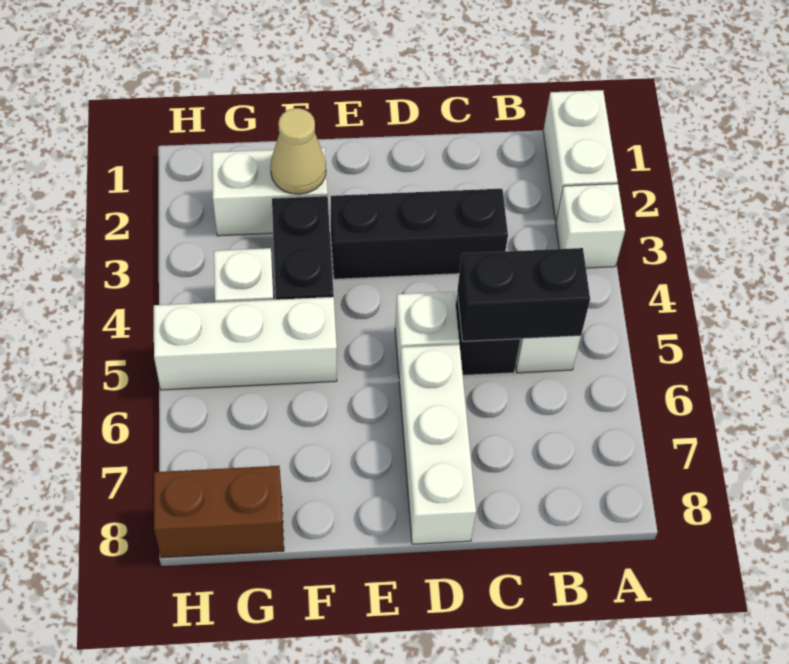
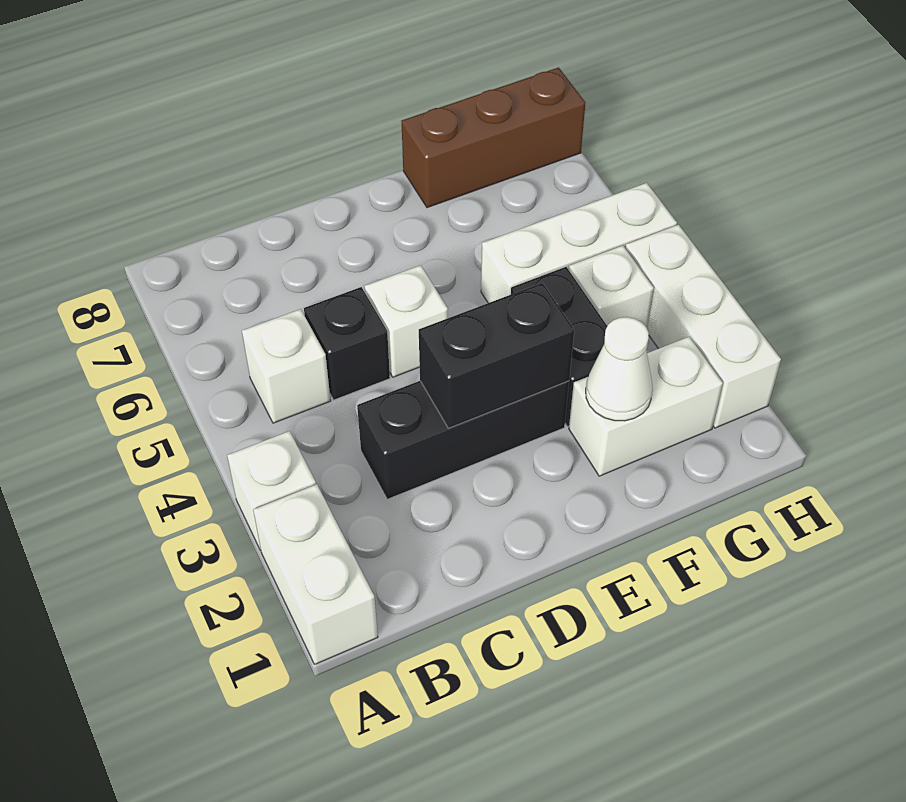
black brick B5:C5 level 2 -> black brick D3:E3 level 2
white brick D6:D8 level 1 -> white brick H2:H4 level 1
tan cone F2 level 2 -> white cone F2 level 2
brown brick G8:H8 level 1 -> brown brick F8:H8 level 1

